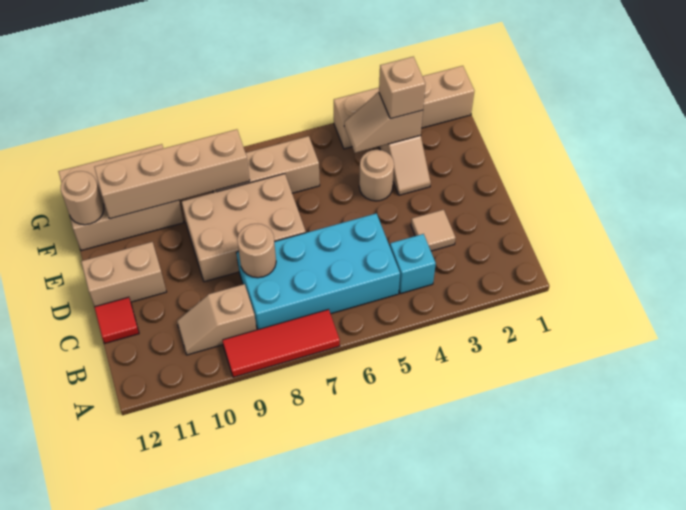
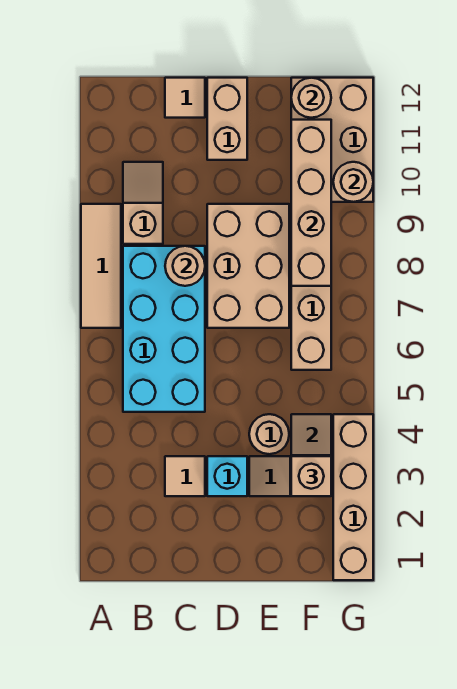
red tile A7:A9 level 1 -> tan tile A7:A9 level 1
cyan brick B4 level 1 -> cyan brick D3 level 1
red tile C12 level 1 -> tan tile C12 level 1
none -> tan round brick G10 level 2

